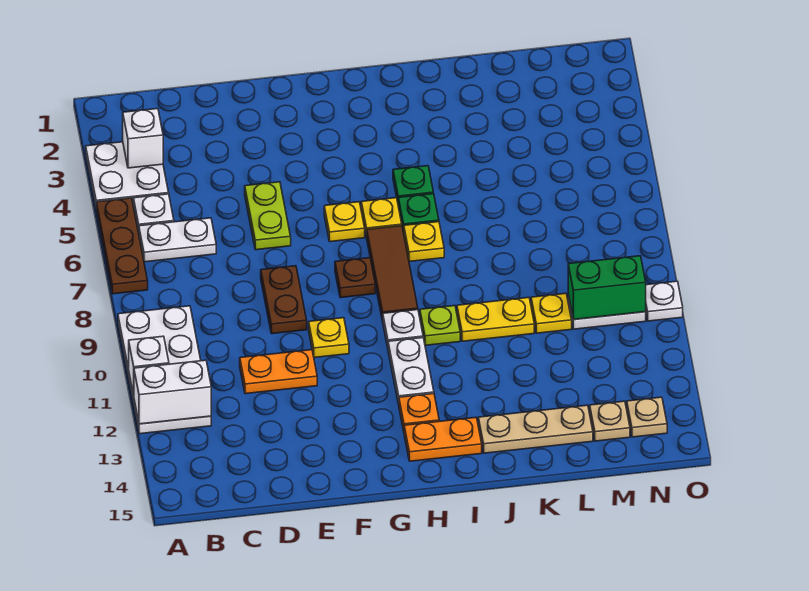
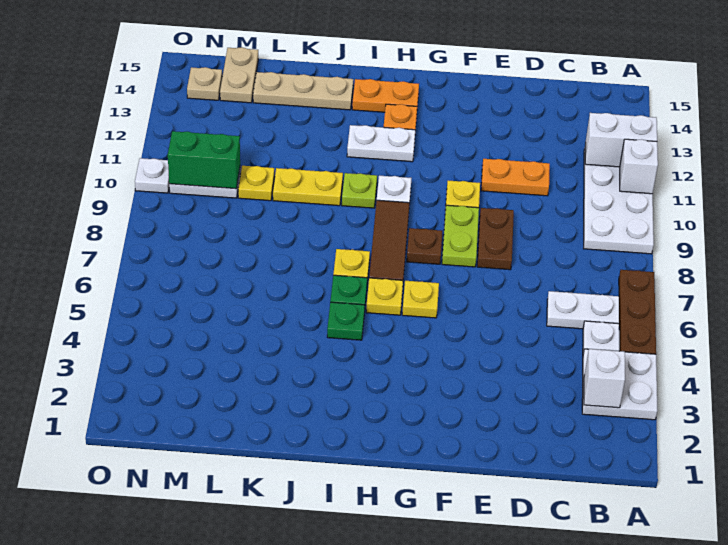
lime plate E5:E6 level 1 -> lime plate F8:F9 level 1
white plate H11:H12 level 1 -> white plate H12:I12 level 1
tan plate M14 level 1 -> tan plate M14:M15 level 1

